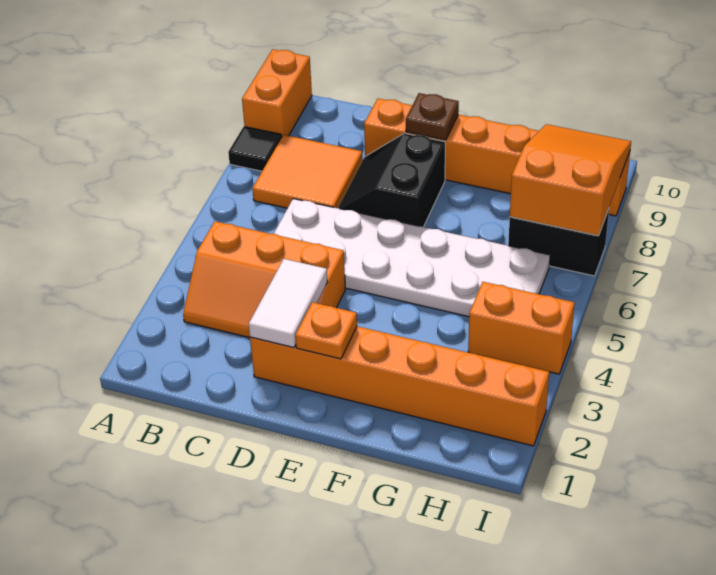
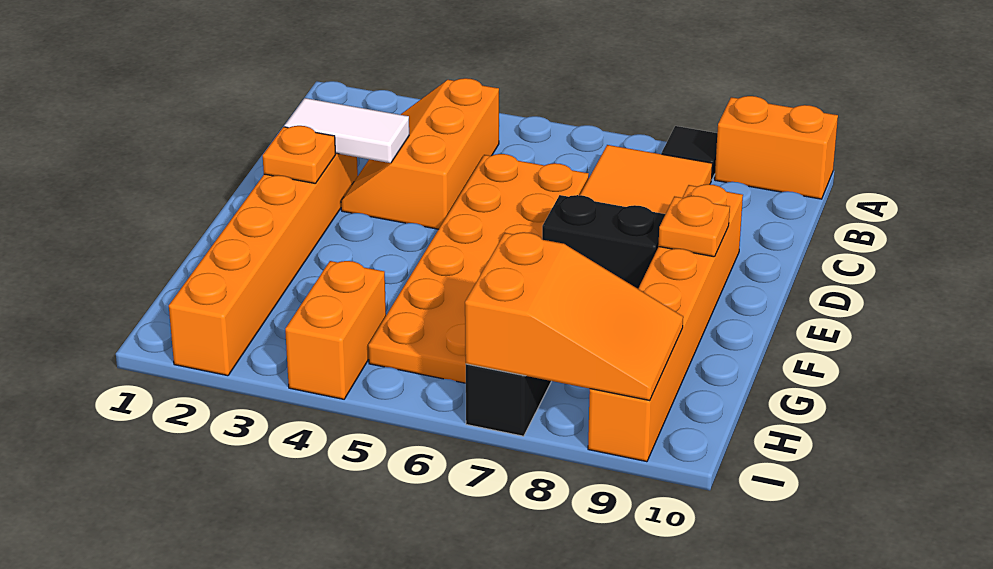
white plate C5:H6 level 1 -> orange plate C5:H6 level 1
brown plate E9 level 2 -> orange plate E9 level 2

